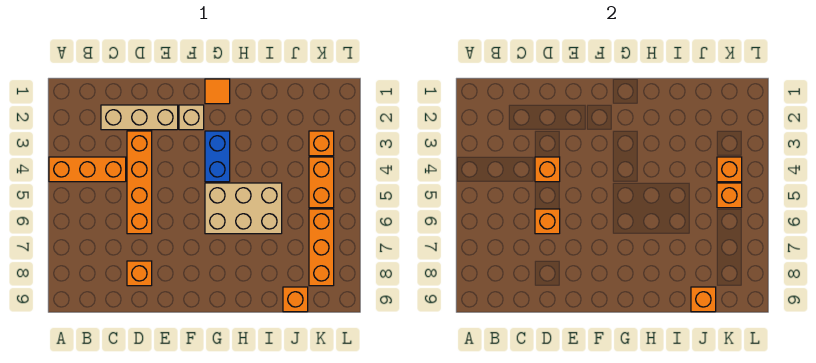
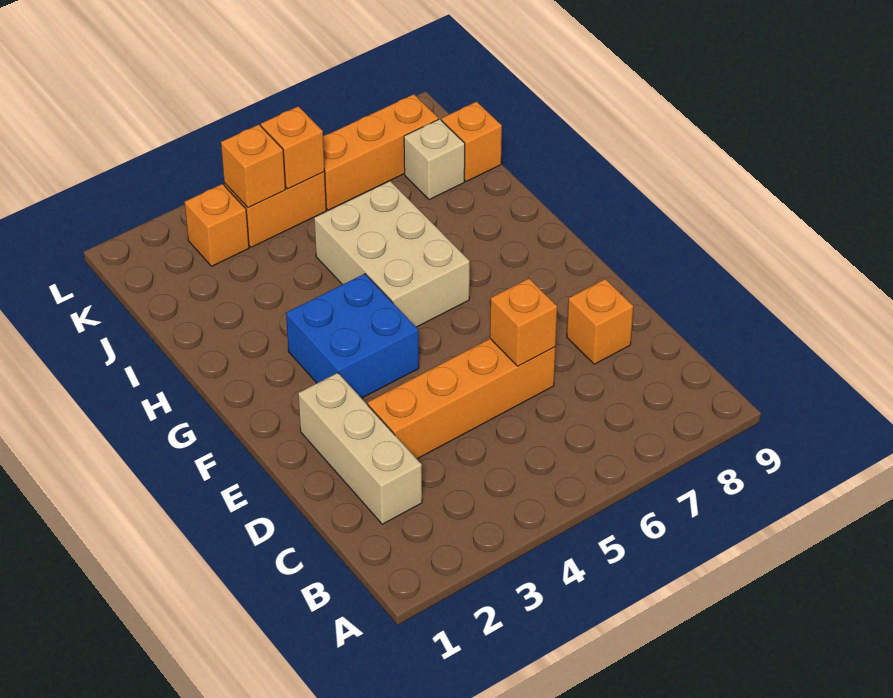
orange brick A4:C4 level 1 -> none
orange brick D4 level 2 -> none
tan brick F2 level 1 -> tan brick J8 level 1
orange tile G1 level 1 -> none
blue brick G3:G4 level 1 -> blue brick F3:G4 level 1
orange brick J9 level 2 -> none

